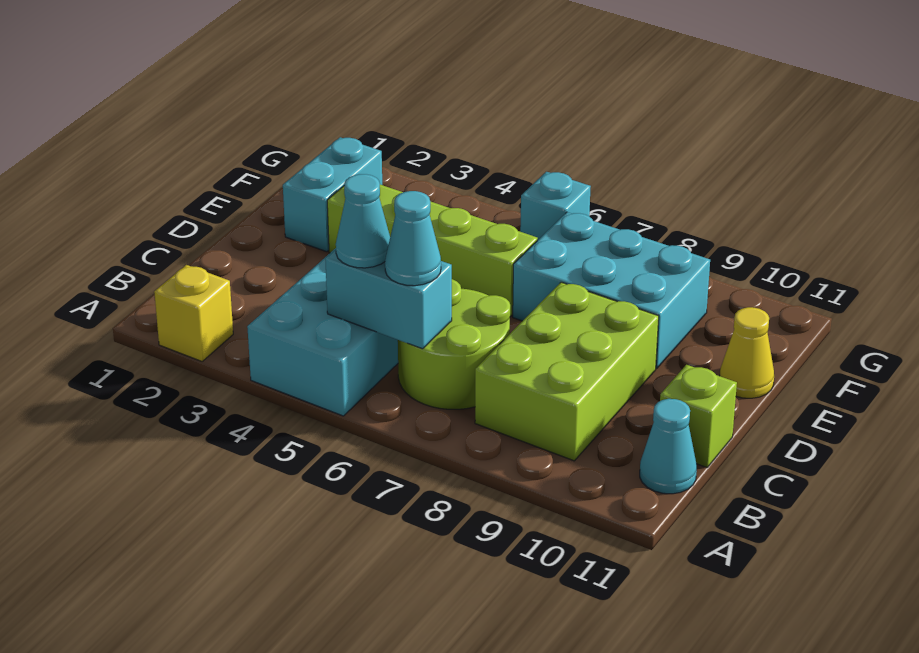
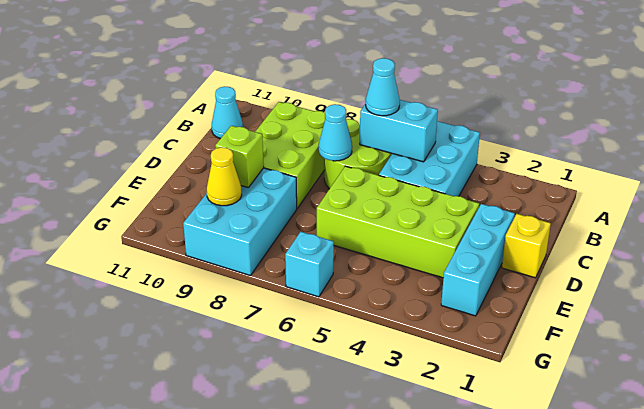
yellow brick A2 level 1 -> yellow brick D1 level 1
cyan cone B5 level 3 -> cyan cone C7 level 2
lime brick C11 level 1 -> lime brick E9 level 2
cyan brick E2:F2 level 1 -> cyan brick D2:F2 level 1
lime brick E3:E6 level 1 -> lime brick D3:E6 level 1
cyan brick E7:F9 level 1 -> cyan brick E8:G9 level 1
yellow cone E11 level 1 -> yellow cone F9 level 2

